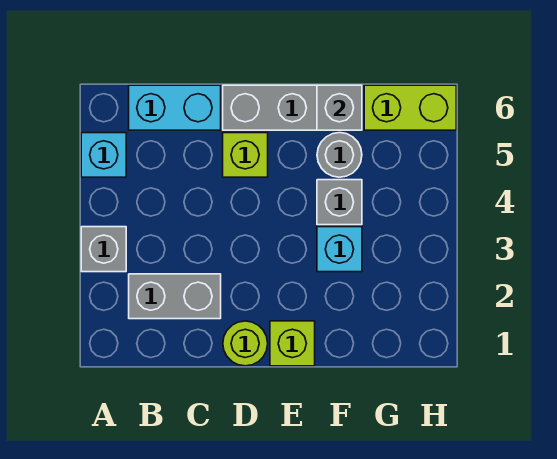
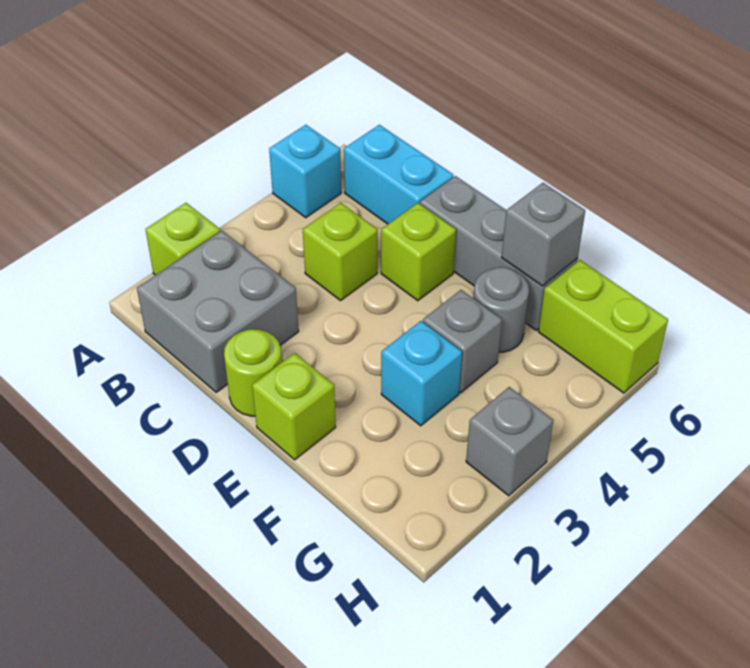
none -> lime brick A2 level 1
grey brick A3 level 1 -> grey brick H3 level 1
grey brick B2:C2 level 1 -> grey brick B1:C2 level 1
none -> lime brick C4 level 1

